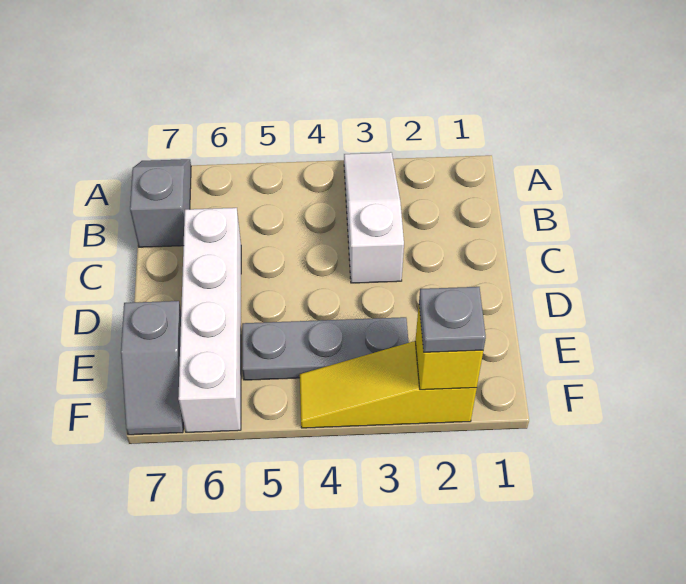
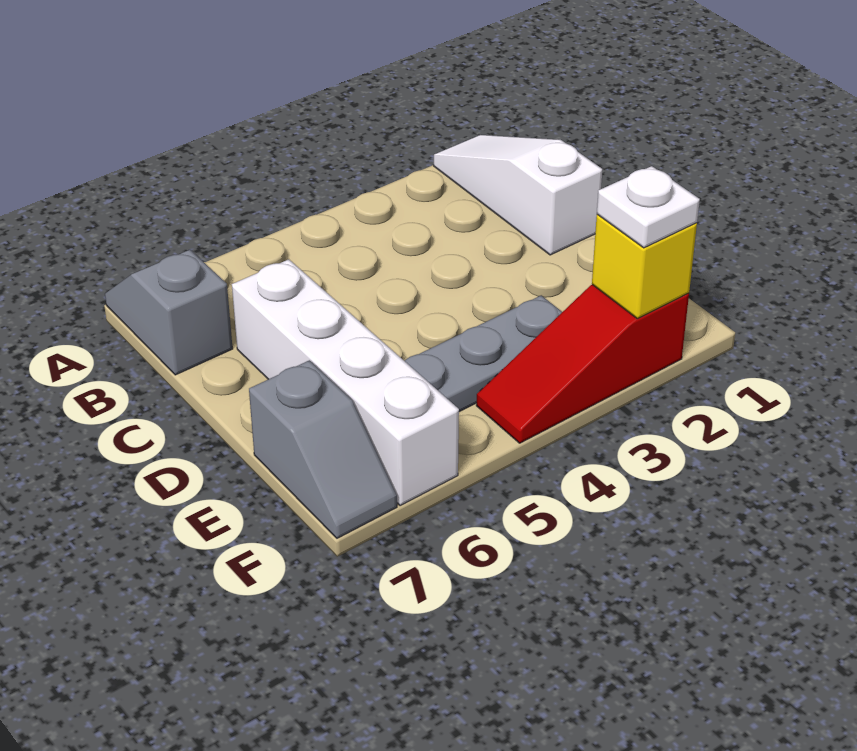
white slope A3:C3 level 1 top C -> white slope A1:C1 level 1 top C
yellow slope F2:F4 level 1 top 2 -> red slope F2:F4 level 1 top 2
grey plate F2 level 3 -> white plate F2 level 3

